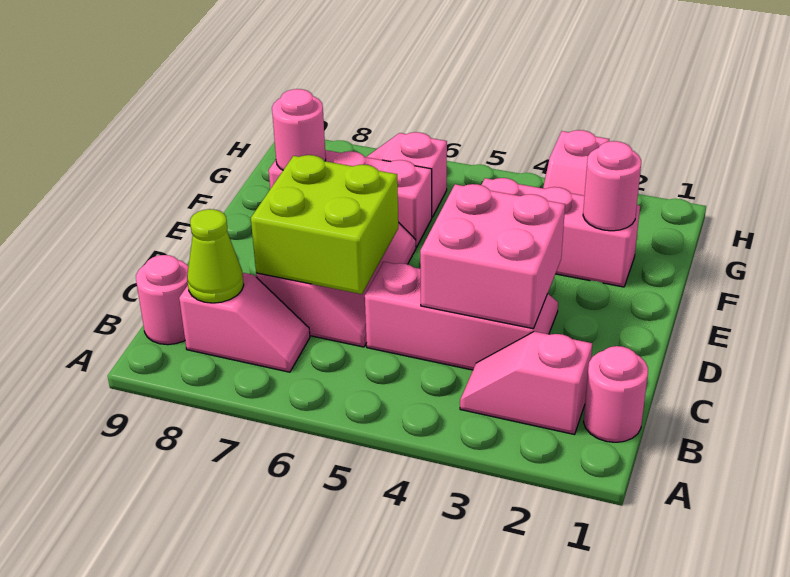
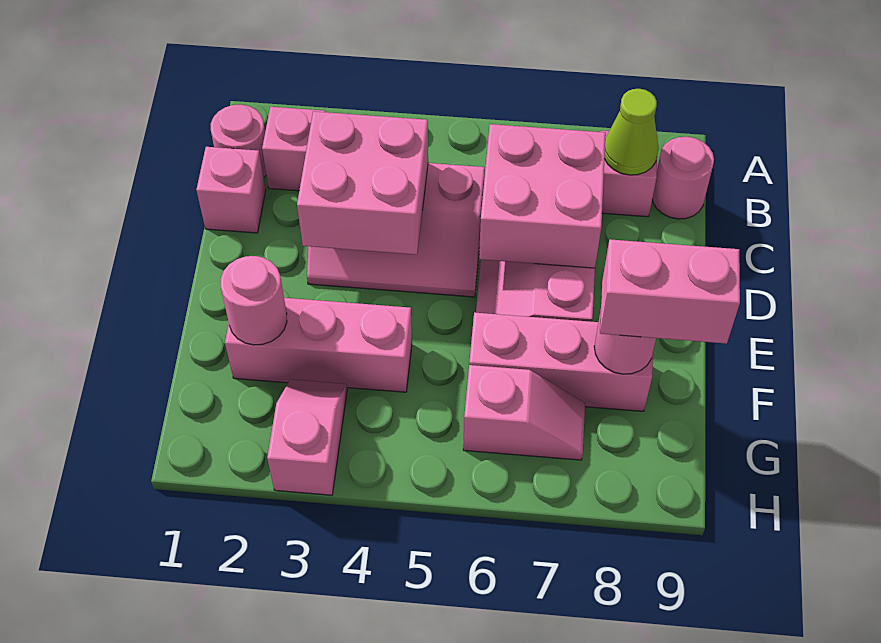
none -> pink brick C1 level 1
lime brick C6:D7 level 2 -> pink brick C6:D7 level 2
none -> pink brick F8:F9 level 3

